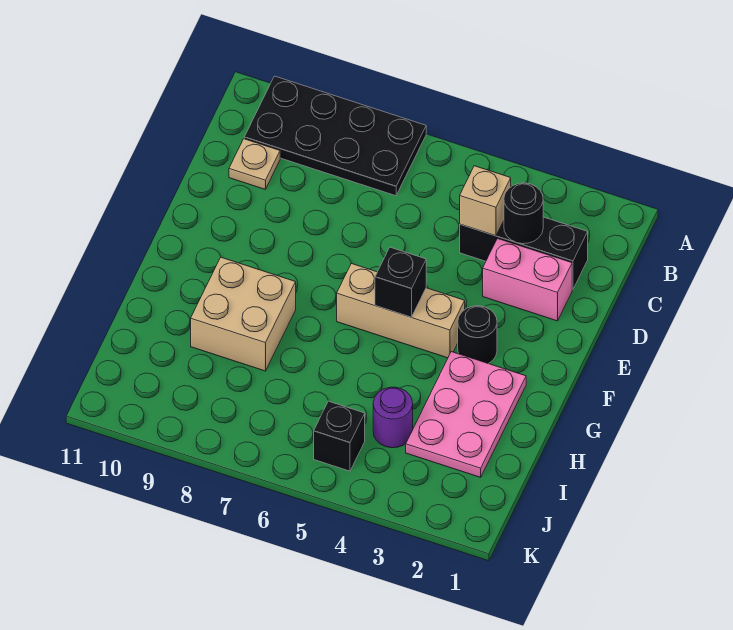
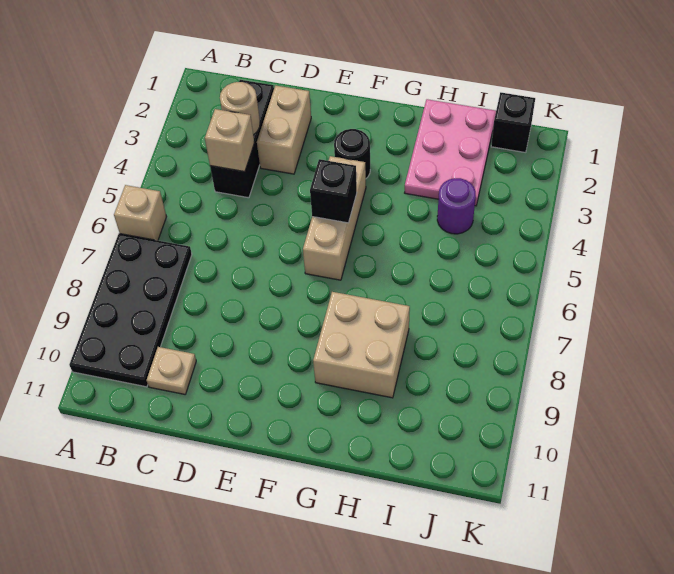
none -> tan brick A6 level 1
black round brick C3 level 2 -> tan round brick C3 level 2
pink brick D2:D3 level 1 -> tan brick D2:D3 level 1
pink plate G2:I3 level 1 -> pink plate H1:I3 level 1
black brick J5 level 1 -> black brick J1 level 1

